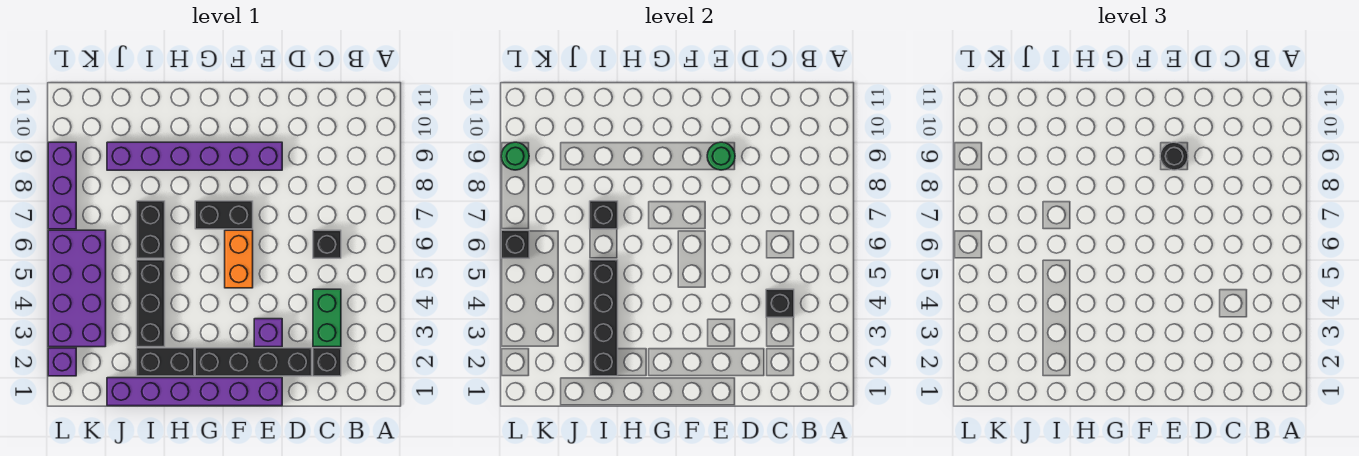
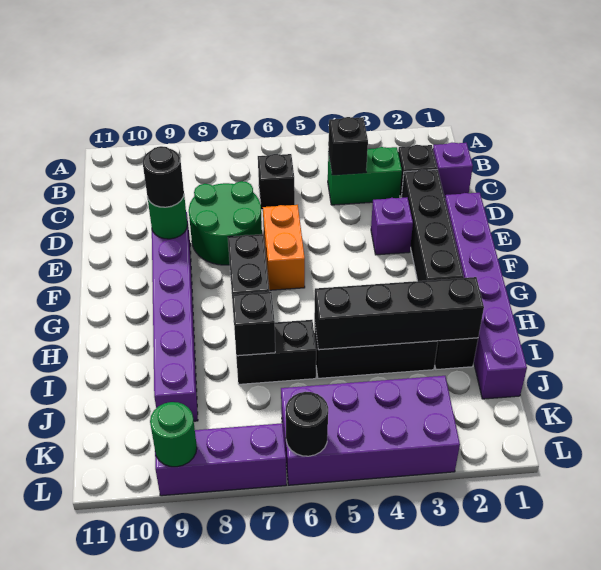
none -> green round brick D7:E8 level 1
orange brick F5:F6 level 1 -> orange brick E6:F6 level 1
purple brick L2 level 1 -> purple brick C1 level 1
black brick L6 level 2 -> black round brick L6 level 2

